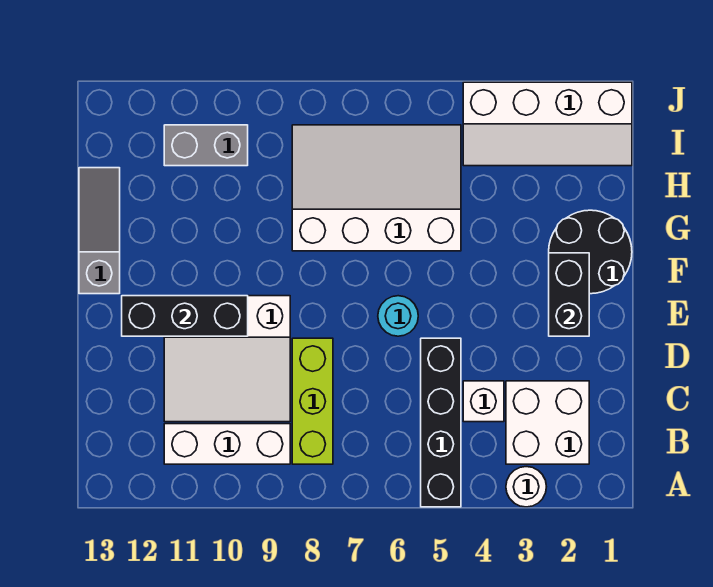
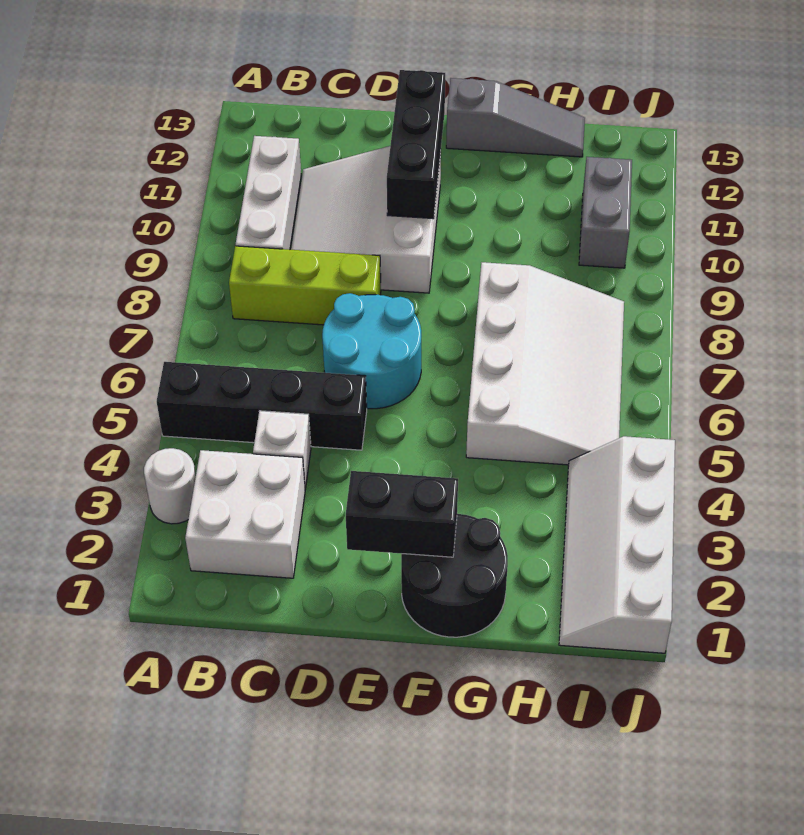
cyan round brick E6 level 1 -> cyan round brick D6:E7 level 1

